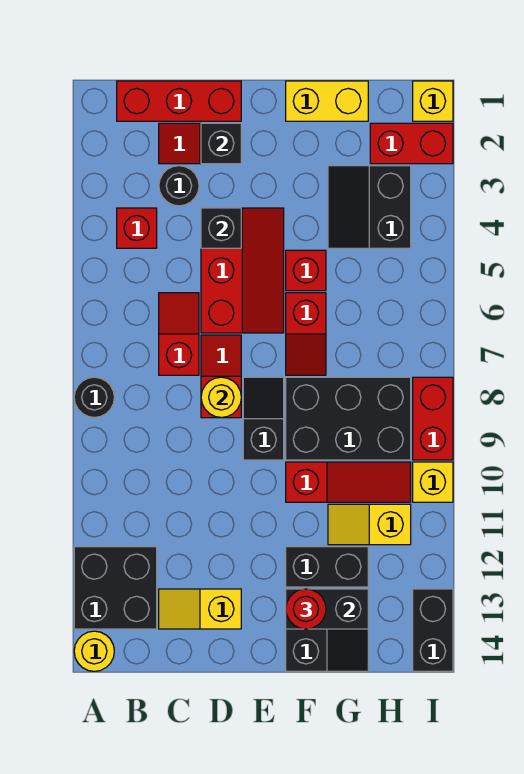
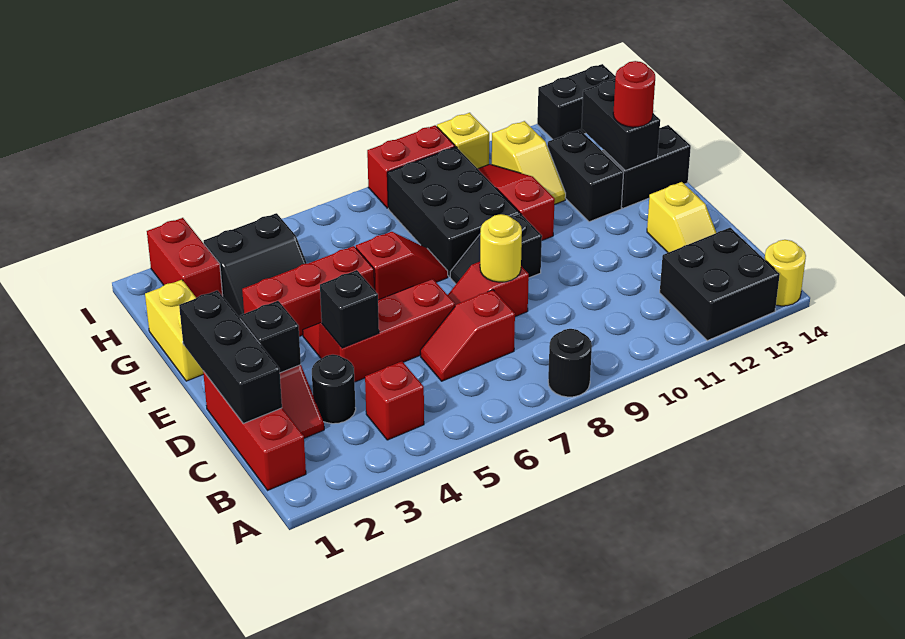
none -> black brick C1:E1 level 2
red brick F5 level 1 -> red brick F3:F5 level 1
yellow brick I1 level 1 -> none

